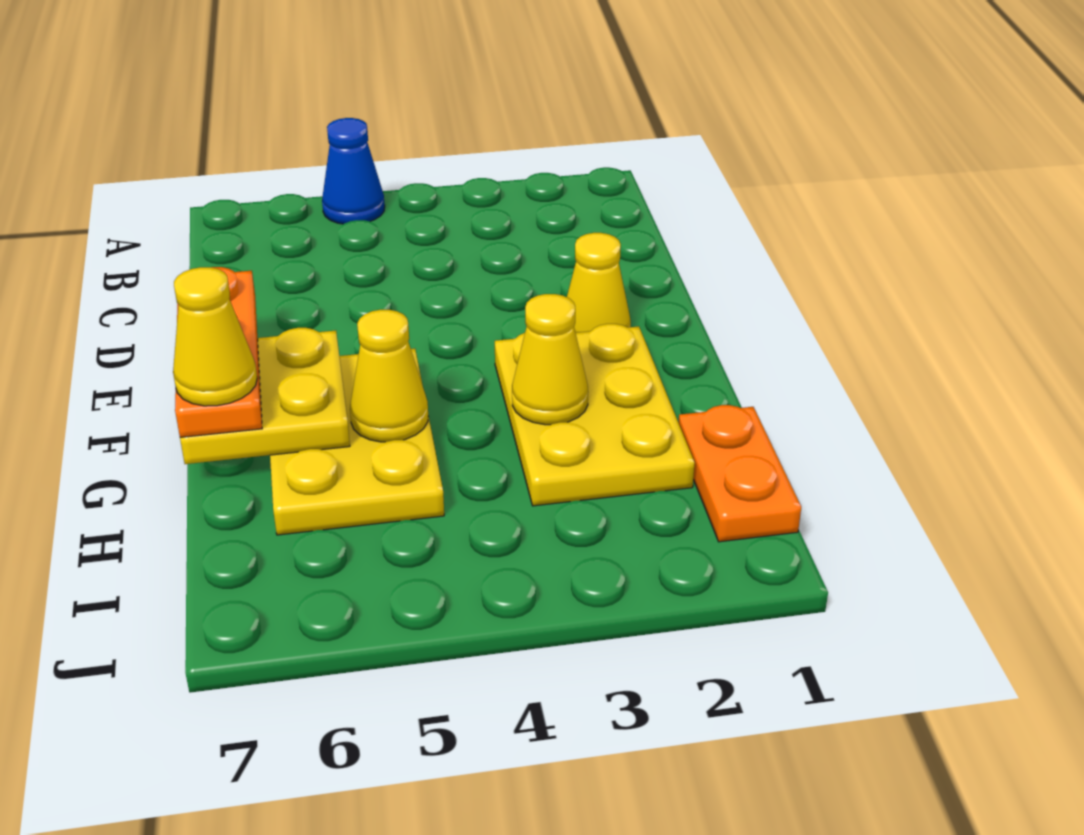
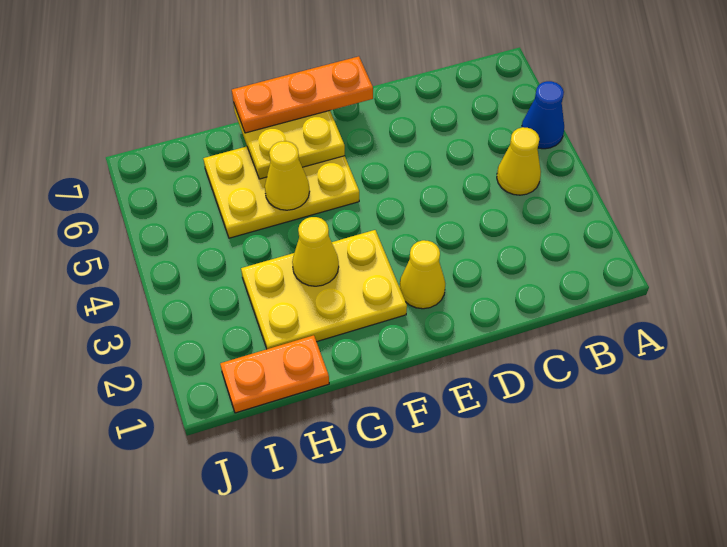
yellow cone G7 level 4 -> yellow cone B4 level 1

